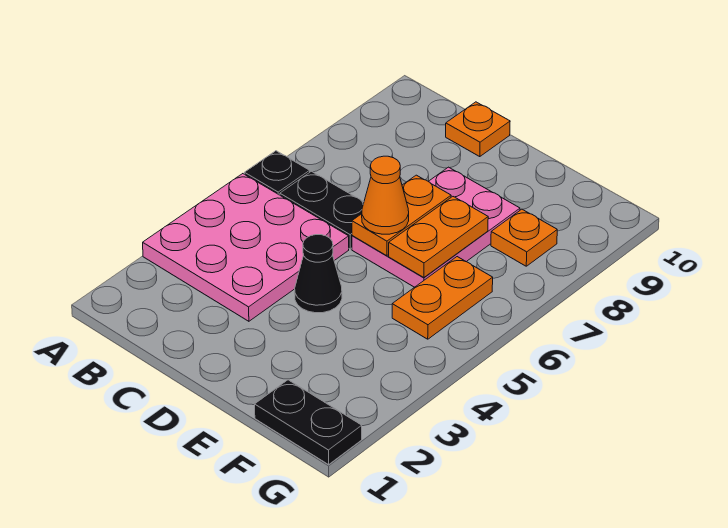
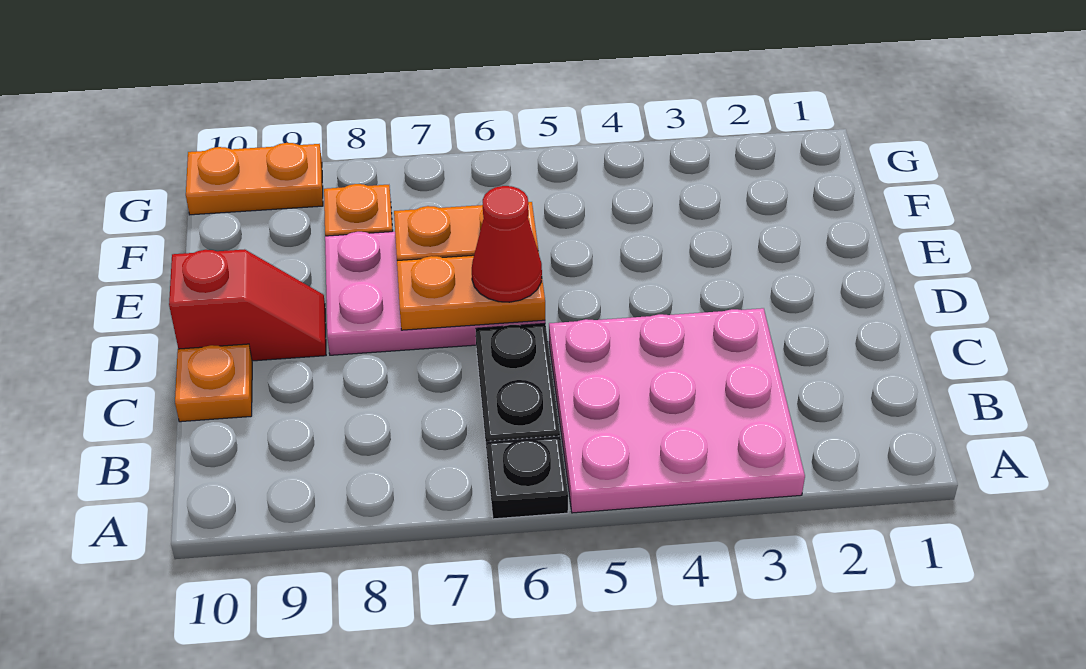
black cone D4 level 1 -> none
orange cone D6 level 3 -> red cone D6 level 3
none -> red slope D9:D10 level 1 top 10
black plate F1:G1 level 1 -> none
orange plate F5:F6 level 1 -> orange plate G9:G10 level 1

